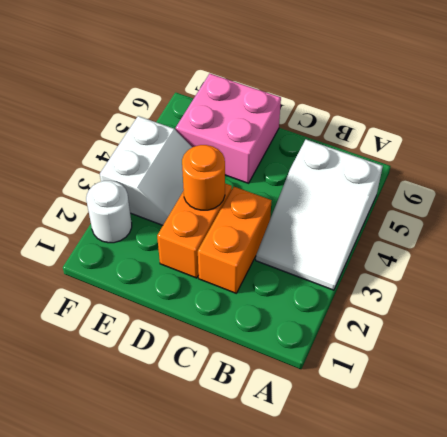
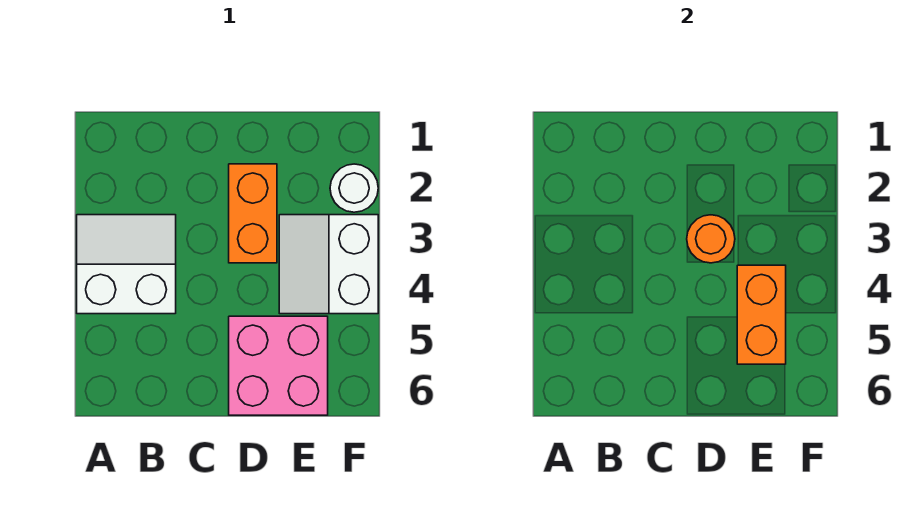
white slope A3:B5 level 1 top 5 -> white slope A3:B4 level 1 top 4
orange brick C2:C3 level 1 -> orange brick E4:E5 level 2

